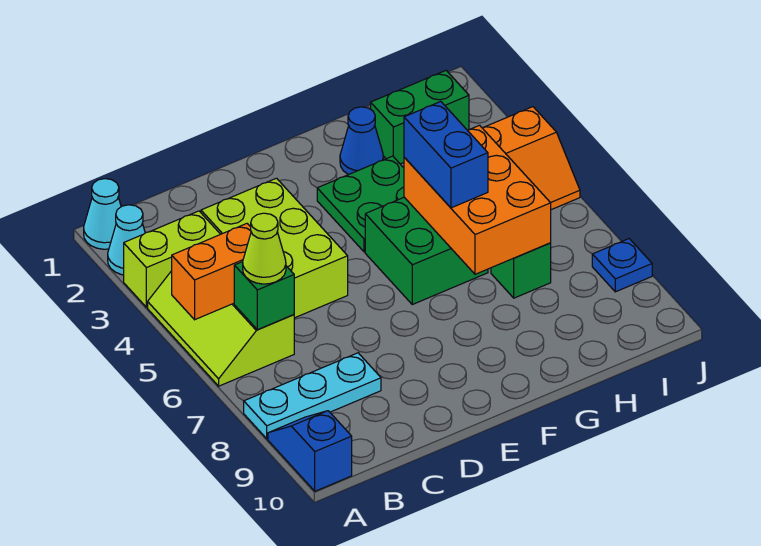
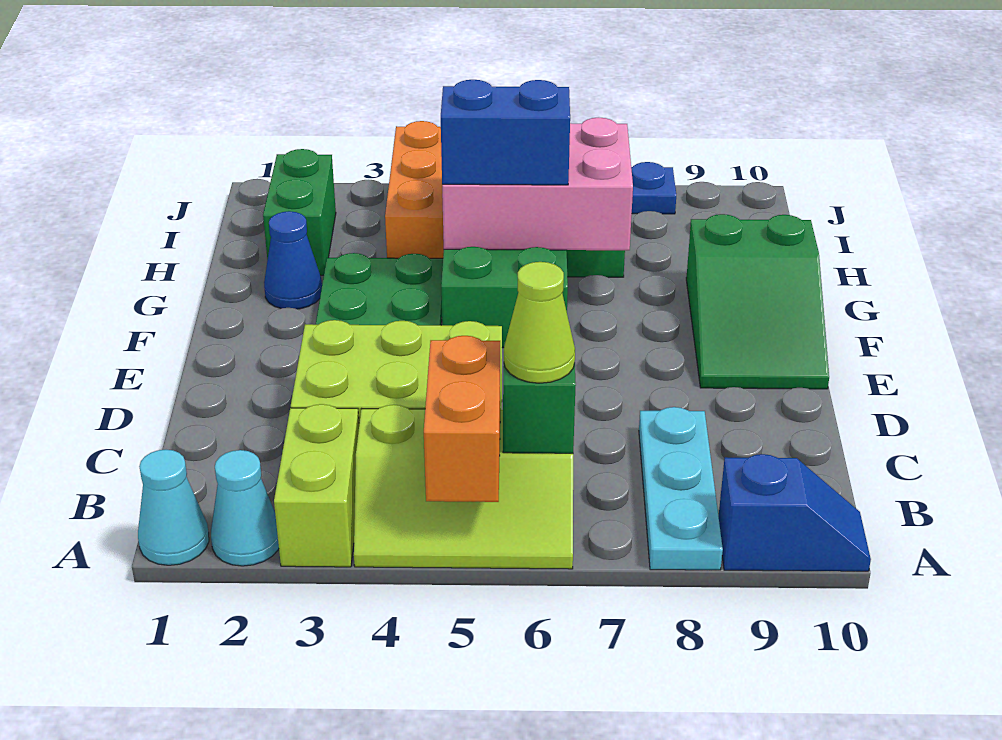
blue slope A9:A10 level 1 top 10 -> blue slope A9:A10 level 1 top 9
none -> green slope E9:G10 level 1 top G
orange brick G5:H7 level 2 -> pink brick G5:H7 level 2

